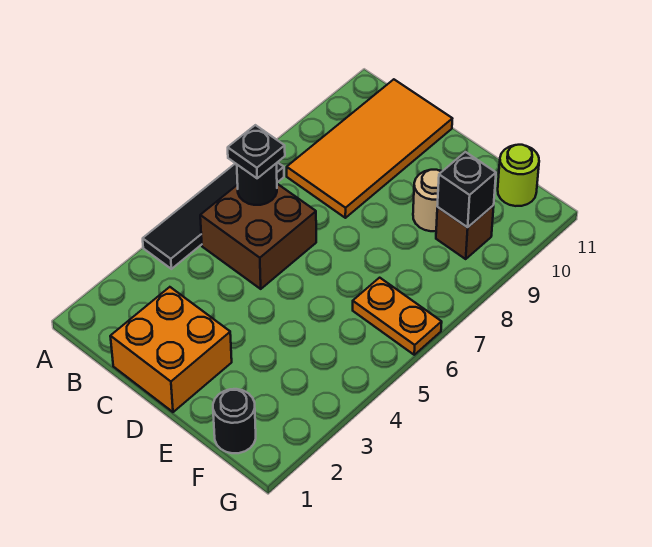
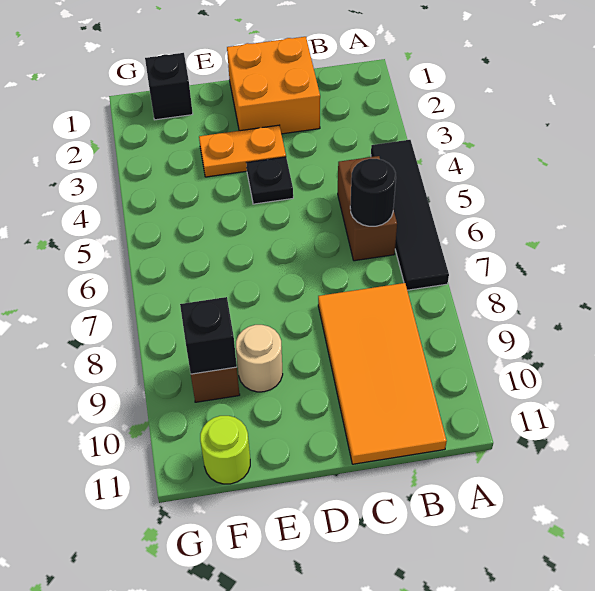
brown brick B5:C6 level 1 -> brown brick B5:B6 level 1
black plate B6 level 3 -> black plate D4 level 1
black round brick F1 level 1 -> black brick F1 level 1
orange plate F6:G6 level 1 -> orange plate D3:E3 level 1

